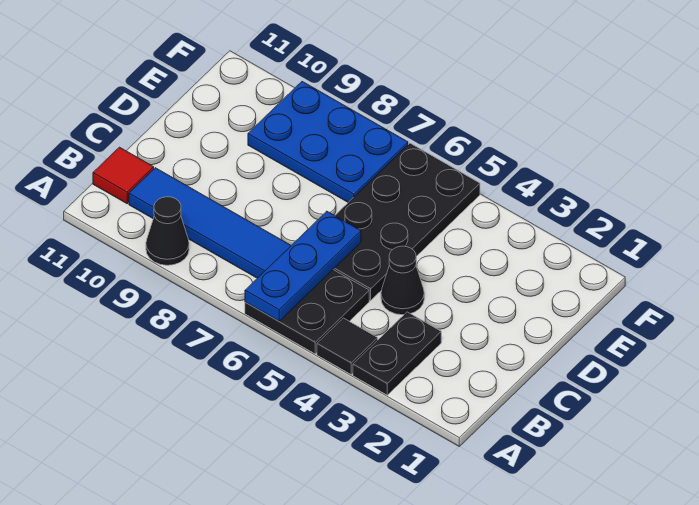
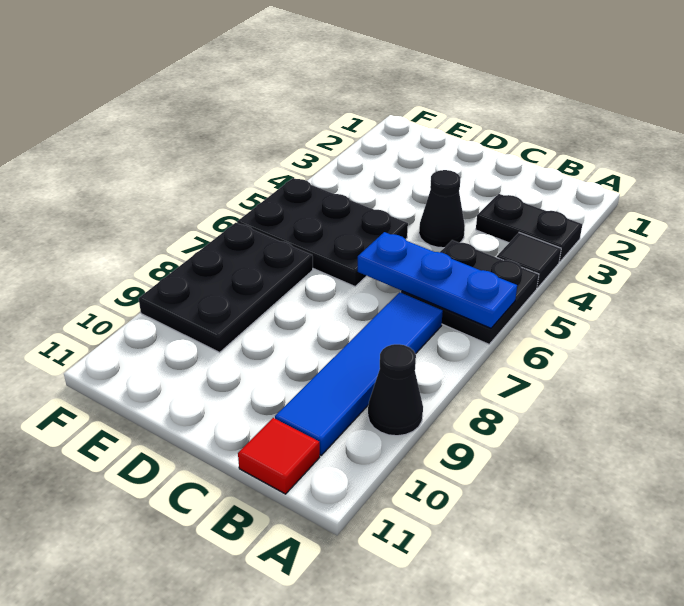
black plate C5:F6 level 1 -> black plate D5:F6 level 1
blue plate E7:F9 level 1 -> black plate E7:F9 level 1

